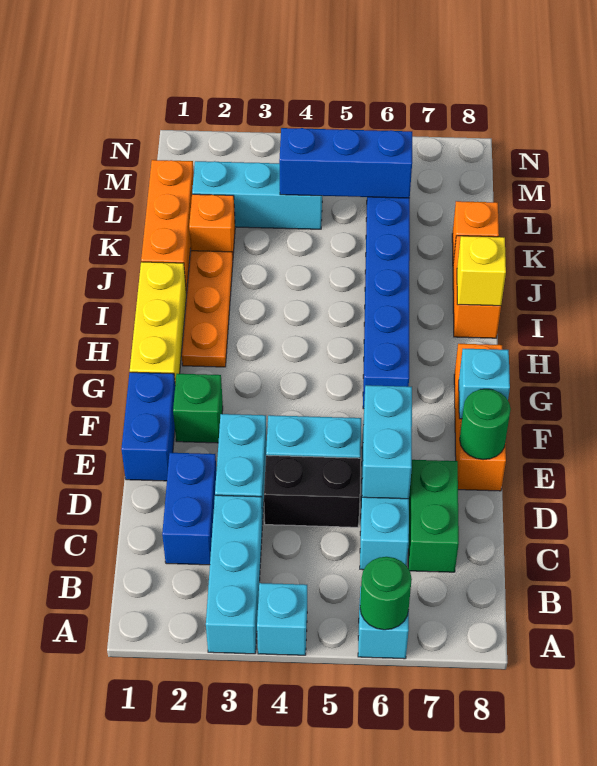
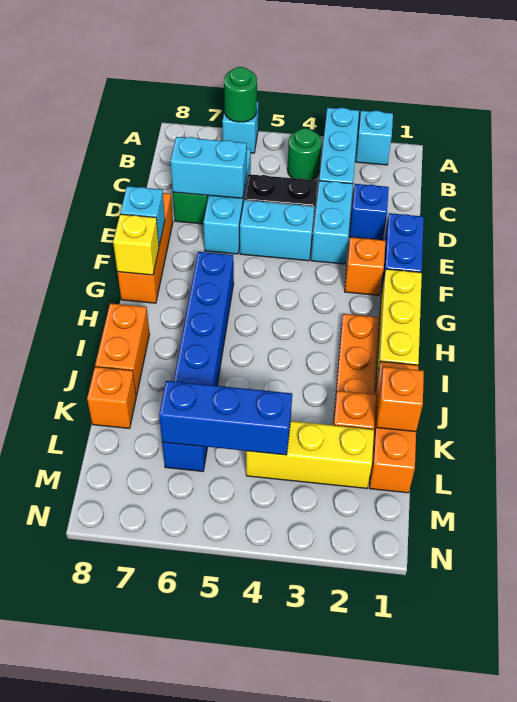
cyan brick A4 level 1 -> cyan brick A2 level 1
blue brick C2:D2 level 1 -> blue brick D2 level 1
cyan brick D6:E6 level 2 -> cyan brick D6:D7 level 2
green round brick E8 level 2 -> green round brick B4 level 1
green brick F2 level 1 -> orange brick F2 level 1
yellow brick I8 level 2 -> yellow brick G8 level 2
none -> orange brick K1 level 2
cyan brick L2:L4 level 1 -> yellow brick L2:L4 level 1

